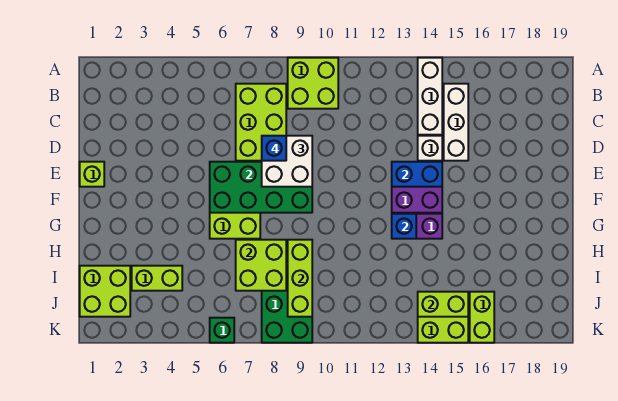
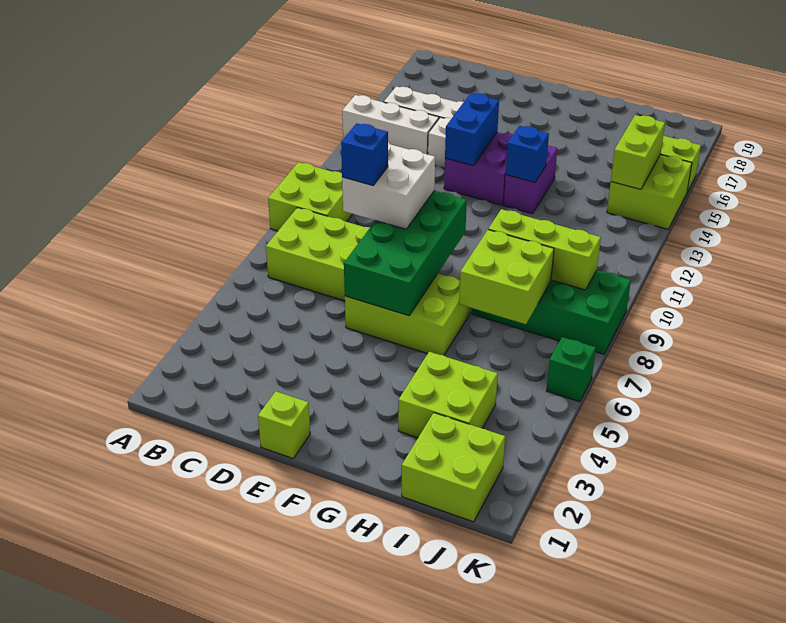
lime brick I3:I4 level 1 -> lime brick H3:I4 level 1

